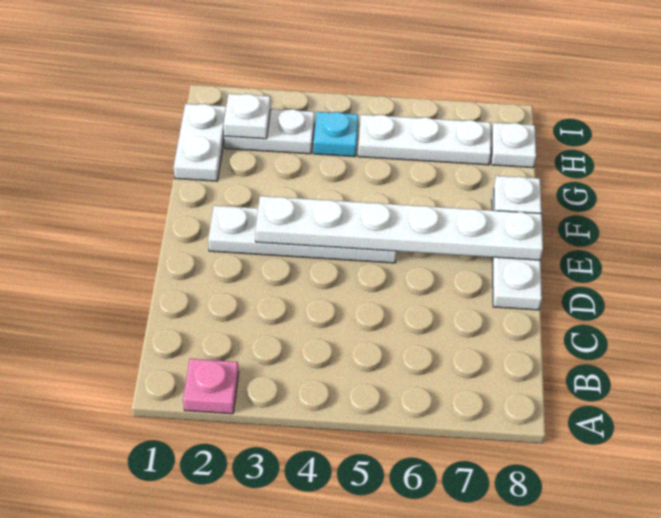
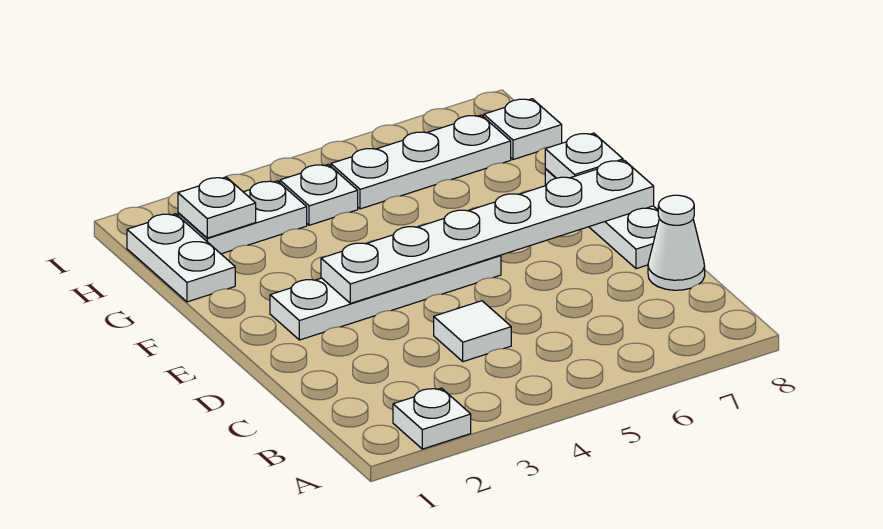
pink plate A2 level 1 -> white plate A2 level 1
none -> white tile C4 level 1
none -> white cone C8 level 1
cyan plate H4 level 1 -> white plate H4 level 1

